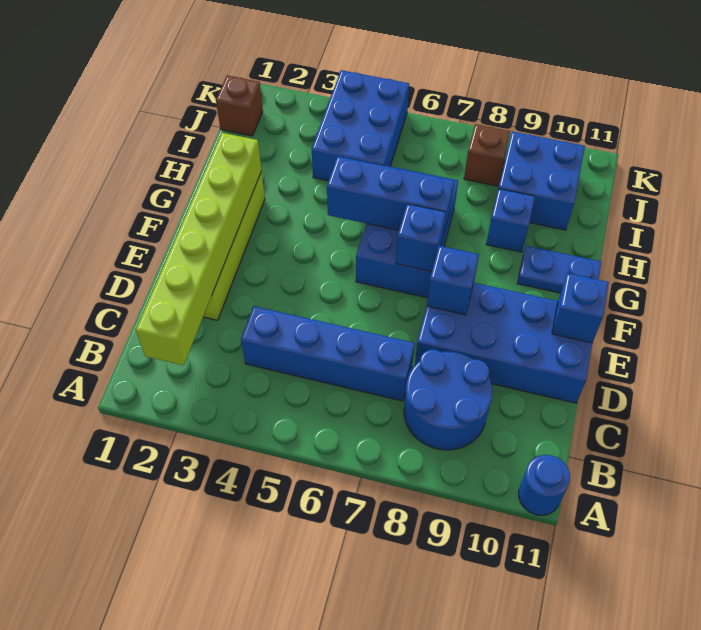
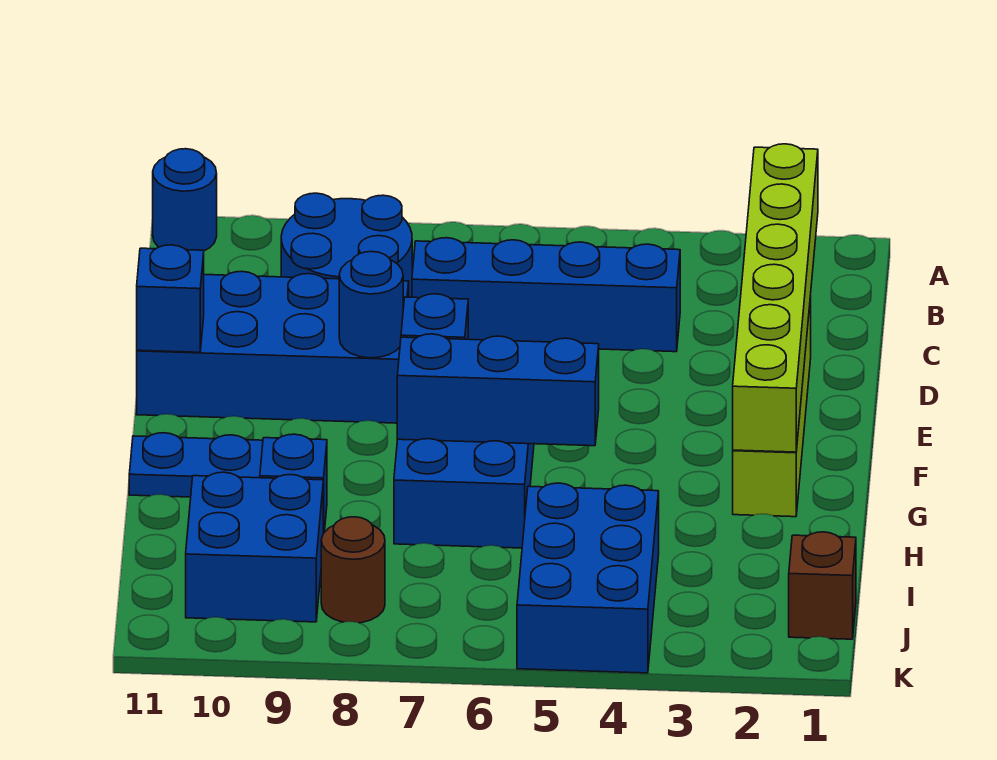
blue brick E8 level 2 -> blue round brick E8 level 2
brown brick J8 level 1 -> brown round brick J8 level 1

